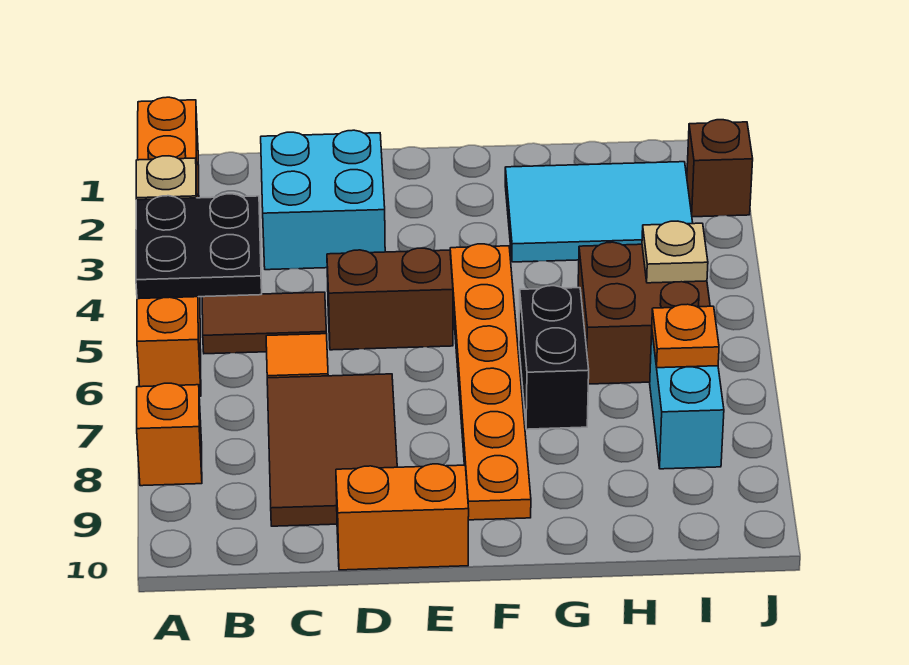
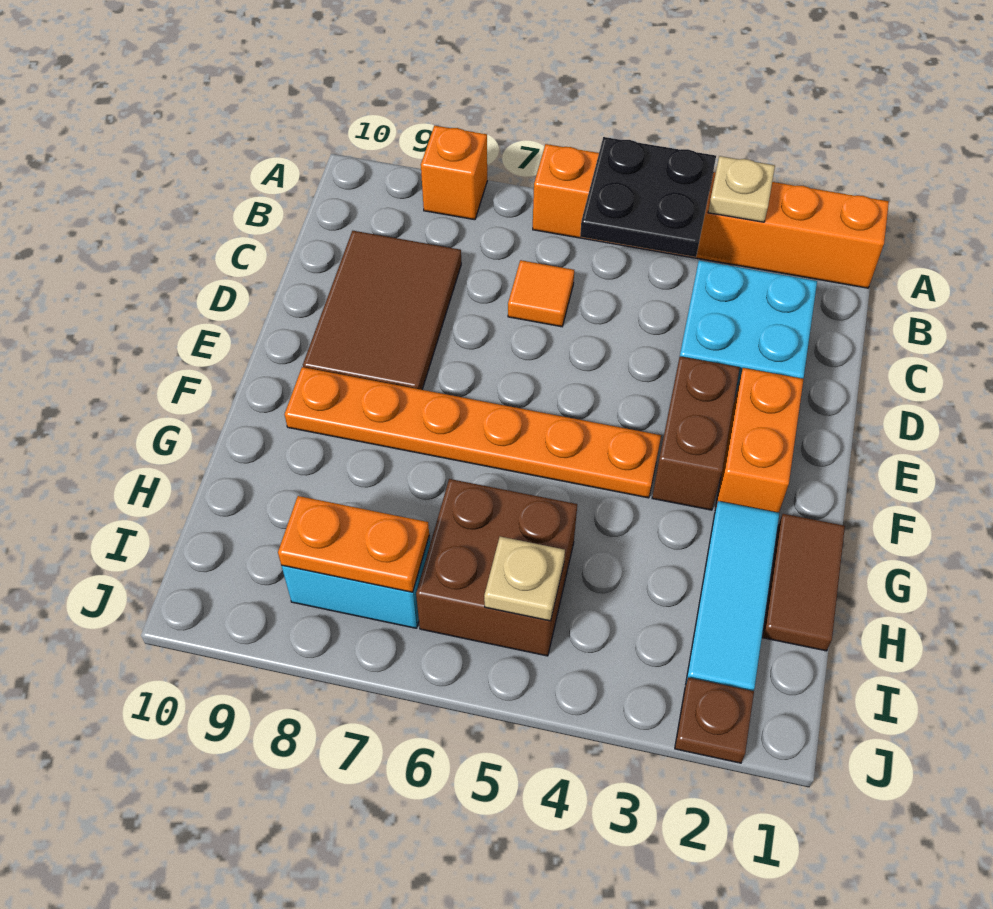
brown tile B5:C5 level 1 -> brown tile G1:H1 level 1
brown tile C7:D9 level 1 -> brown tile C8:E9 level 1
brown brick D5:E5 level 1 -> brown brick E3:F3 level 1
orange brick D10:E10 level 1 -> orange brick E2:F2 level 1
cyan tile G2:I3 level 1 -> cyan tile G2:I2 level 1
black brick G6:G7 level 1 -> none
orange plate I7 level 2 -> orange plate I7:I8 level 2
brown brick J2 level 1 -> brown plate J2 level 1

